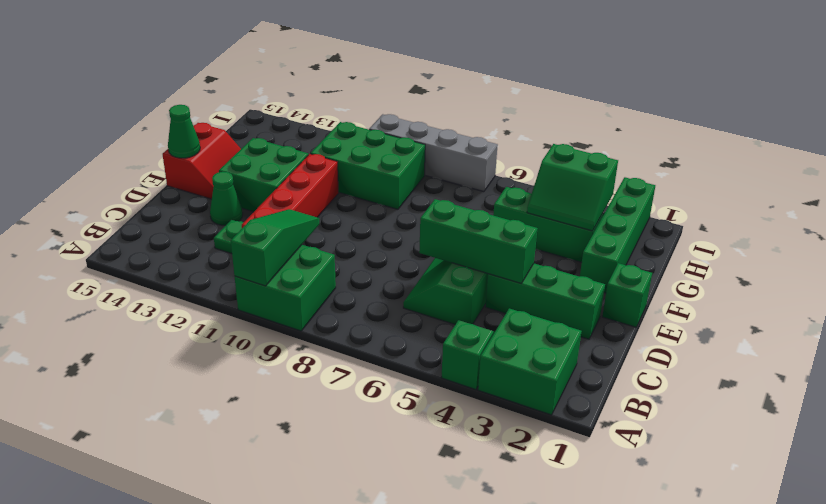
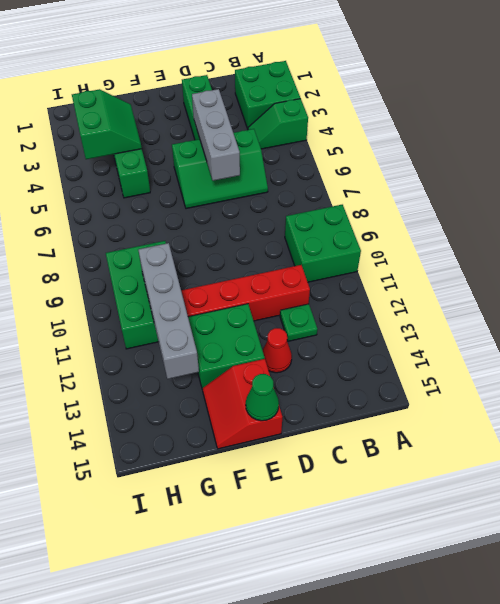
green slope A10:C10 level 2 top A -> none
green brick D4:D6 level 2 -> grey brick D4:D6 level 2
green cone D13 level 1 -> red cone D13 level 1
green brick E1 level 1 -> none
red slope E14:F15 level 1 top 15 -> red slope E14:F15 level 1 top E
green brick F2:I2 level 1 -> none
grey brick I7:I10 level 1 -> grey brick G10:G13 level 2

